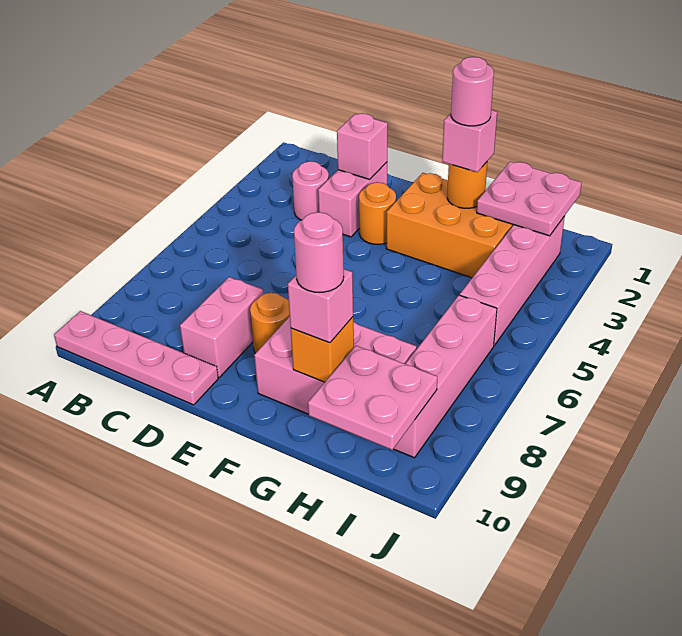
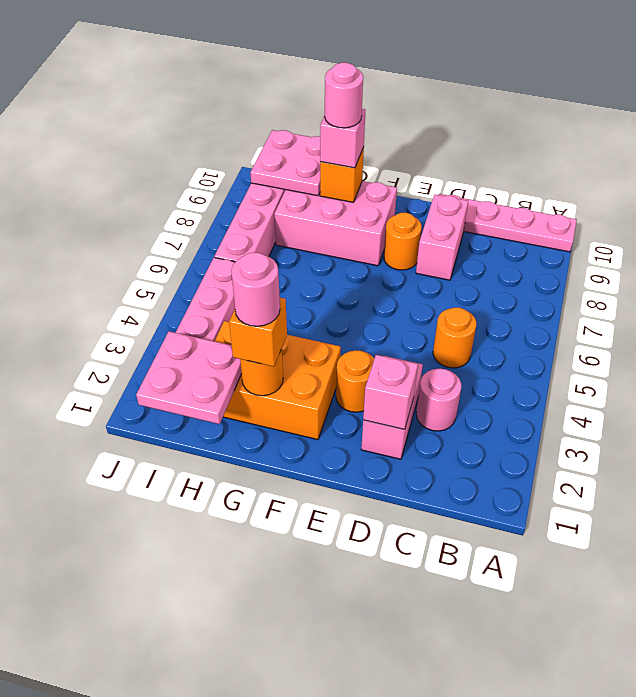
none -> orange round brick C5 level 1
pink brick G2 level 3 -> orange brick G2 level 3

